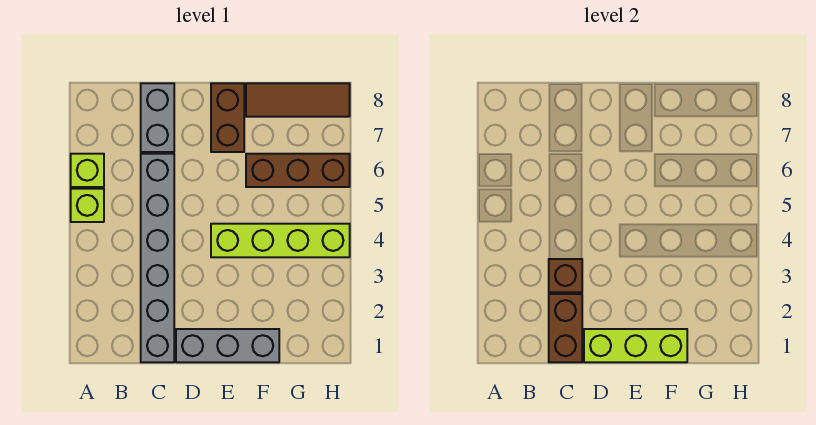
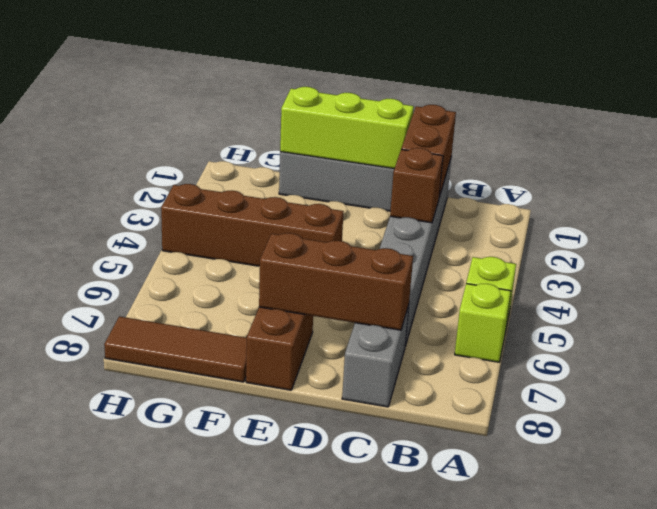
lime brick E4:H4 level 1 -> brown brick E4:H4 level 1
brown brick F6:H6 level 1 -> brown brick C7:E7 level 2

